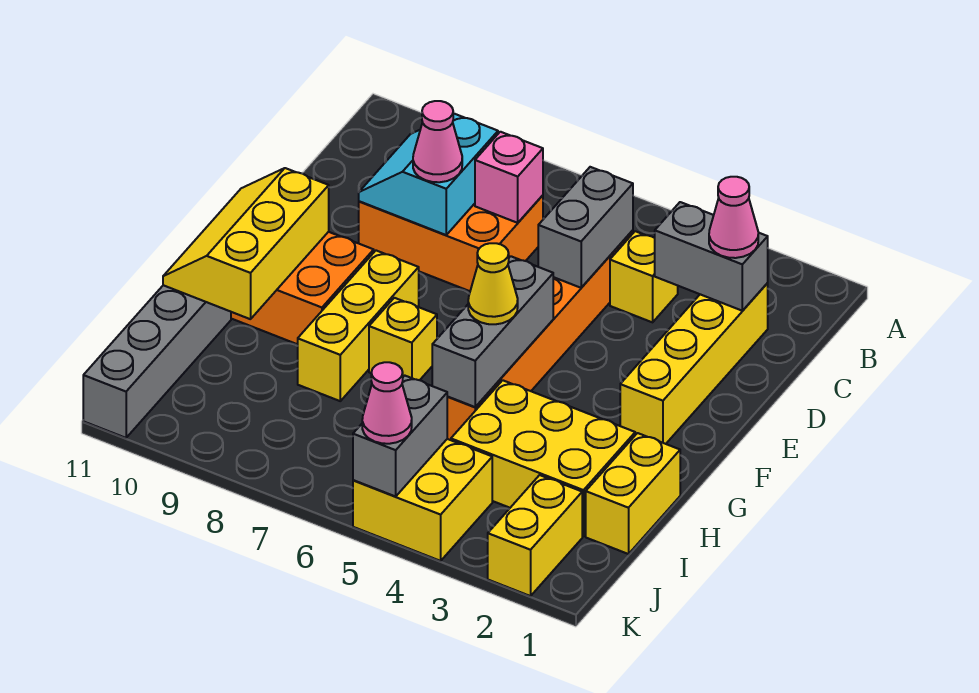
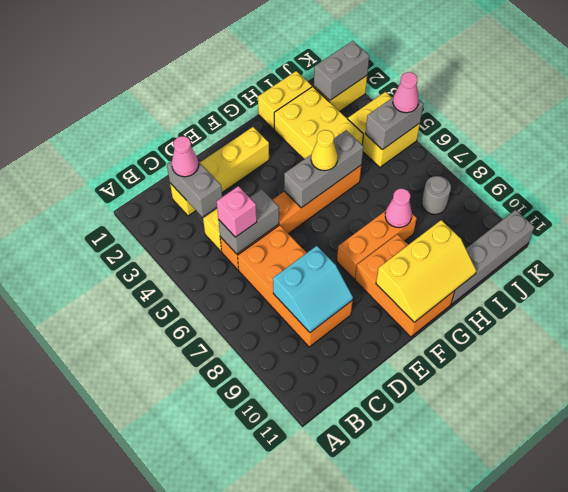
orange brick C7:D9 level 1 -> orange brick C6:D9 level 1
pink brick C7 level 2 -> pink brick C5 level 3
pink cone D8 level 3 -> pink cone H8 level 2
yellow brick F8:H8 level 1 -> orange brick F8:H8 level 1
yellow brick G7 level 1 -> none
none -> grey brick J2:K2 level 2
none -> grey round brick J8 level 1

